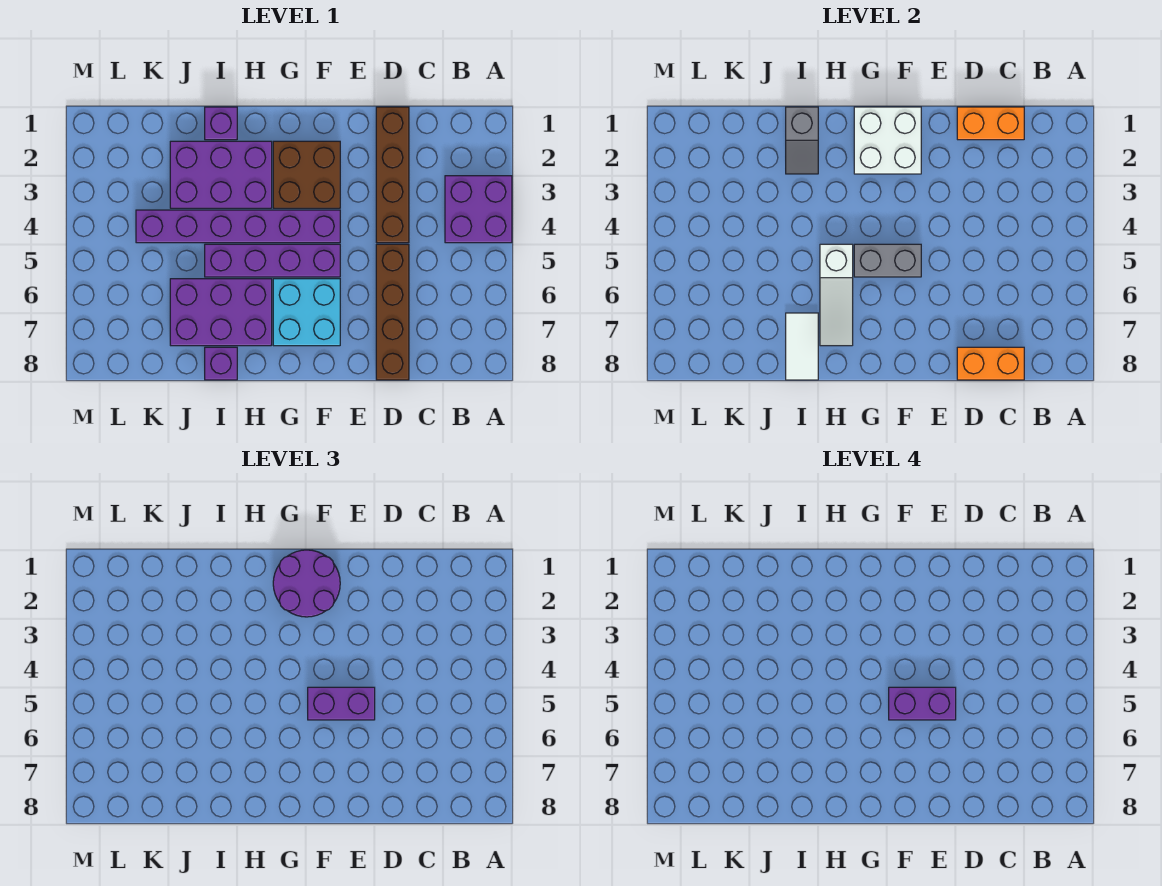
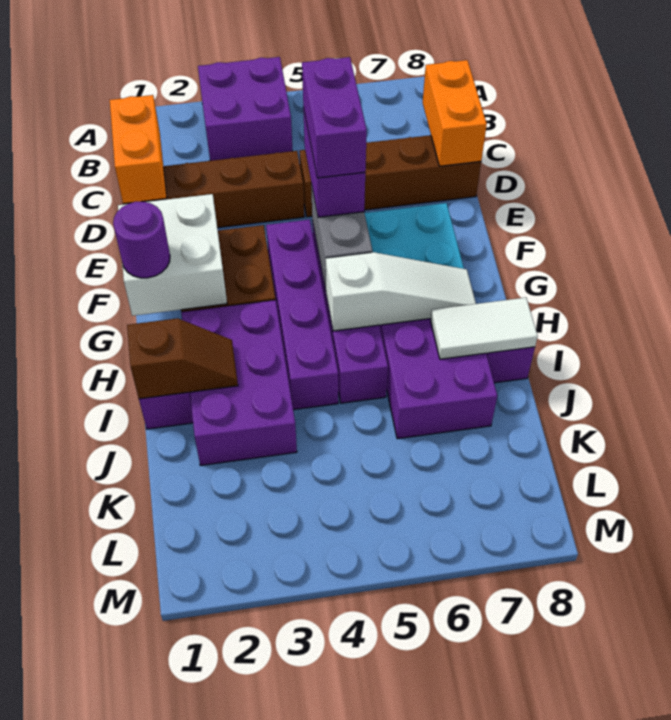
purple round brick F1:G2 level 3 -> purple round brick G1 level 3
purple brick F4:K4 level 1 -> purple brick F4:I4 level 1
grey slope I1:I2 level 2 top 1 -> brown slope I1:I2 level 2 top 1

